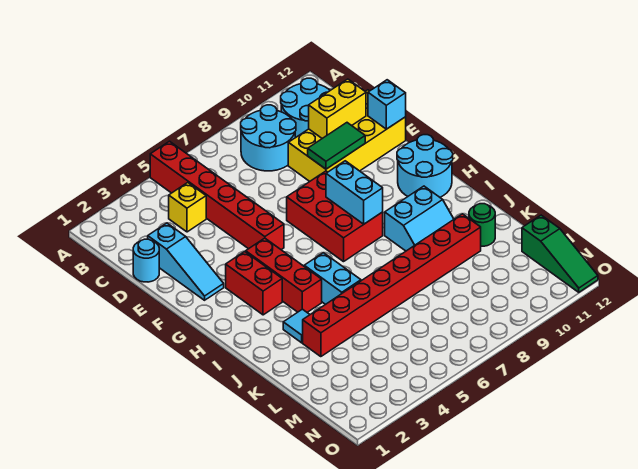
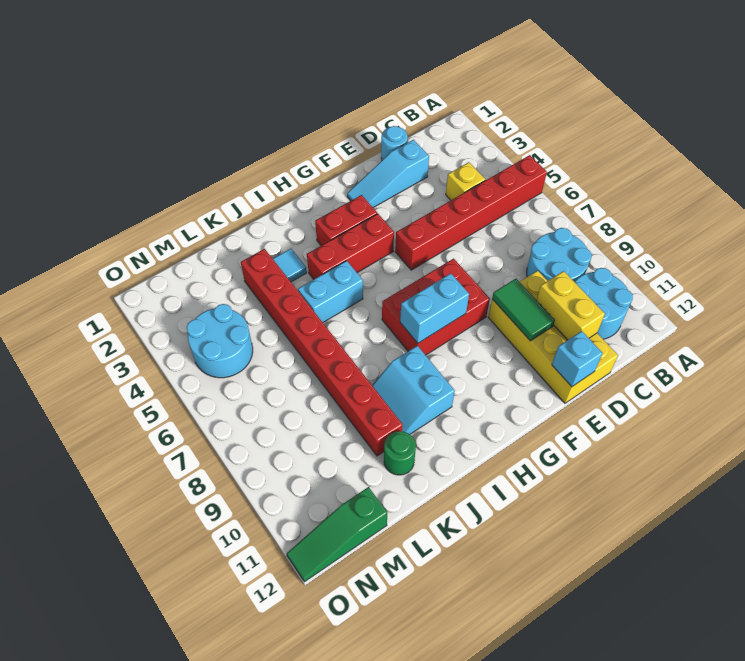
cyan round brick G11:H12 level 1 -> cyan round brick M4:N5 level 1

